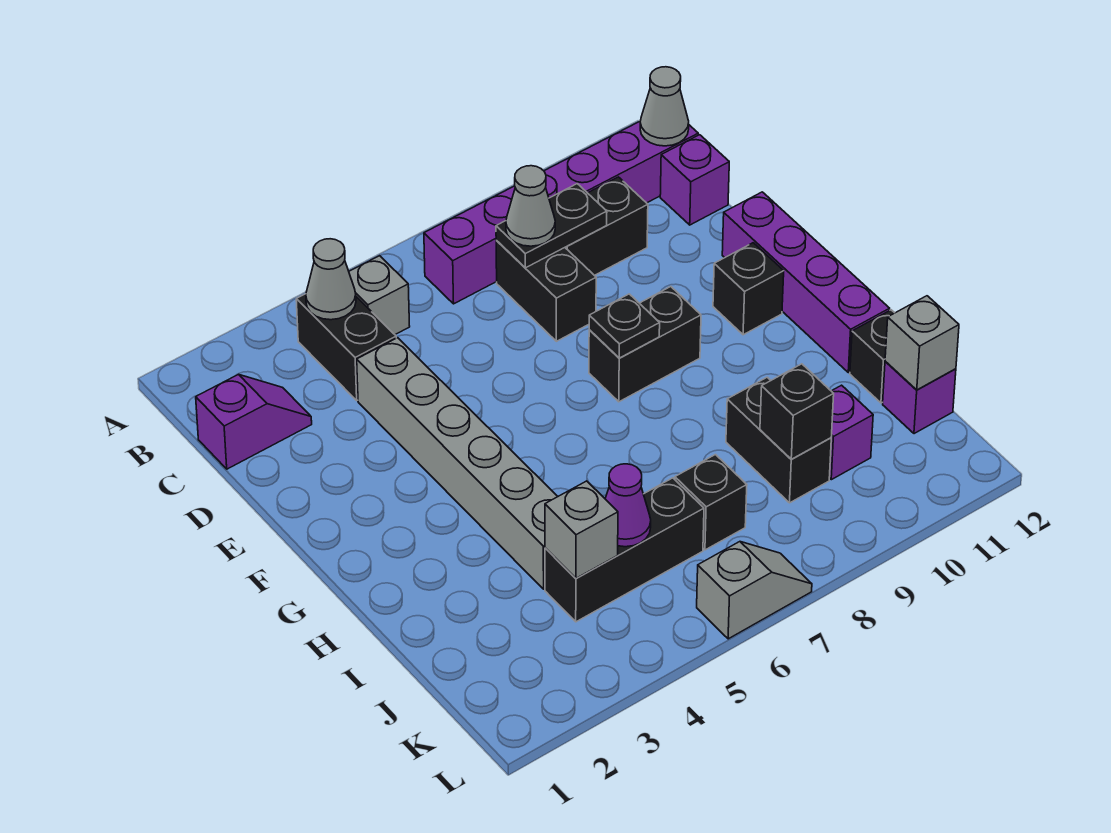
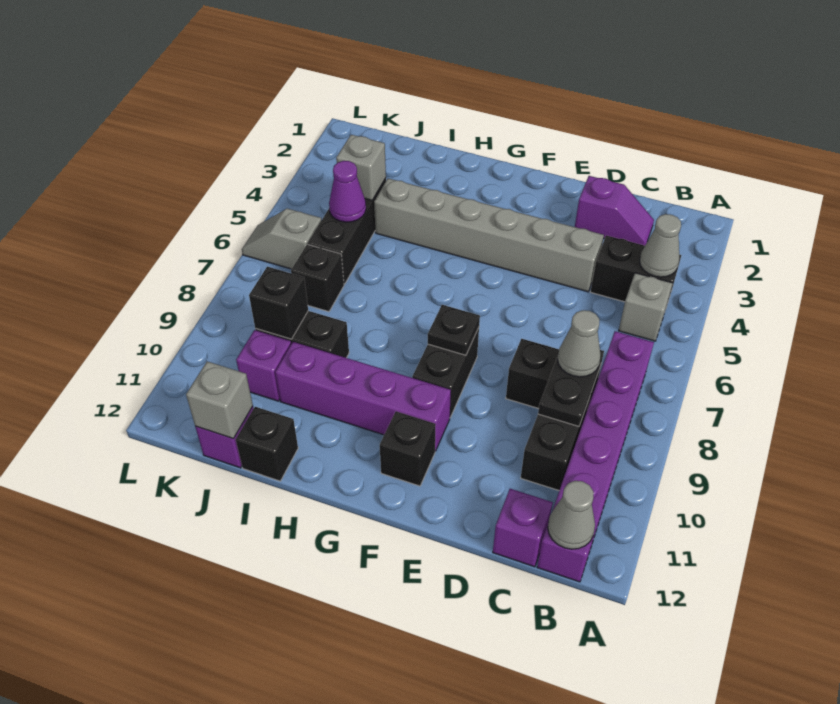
purple slope C1:C2 level 1 top 1 -> purple slope C2:D2 level 1 top D
purple brick E12:H12 level 1 -> purple brick F10:I10 level 1
grey slope L6:L7 level 1 top 6 -> grey slope K6:L6 level 1 top K

